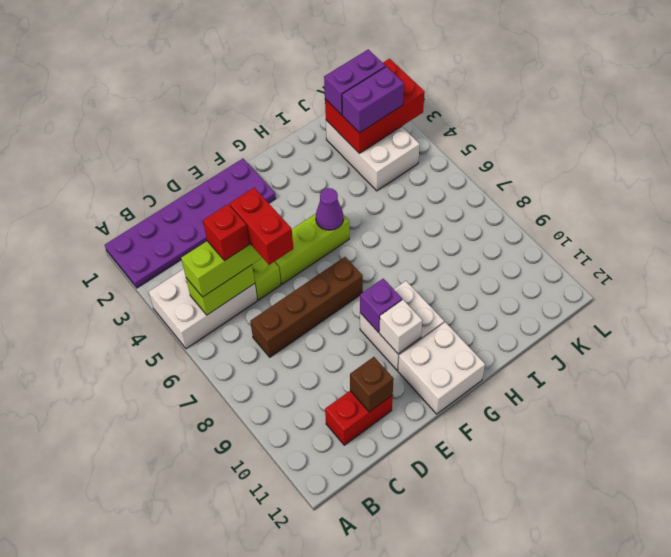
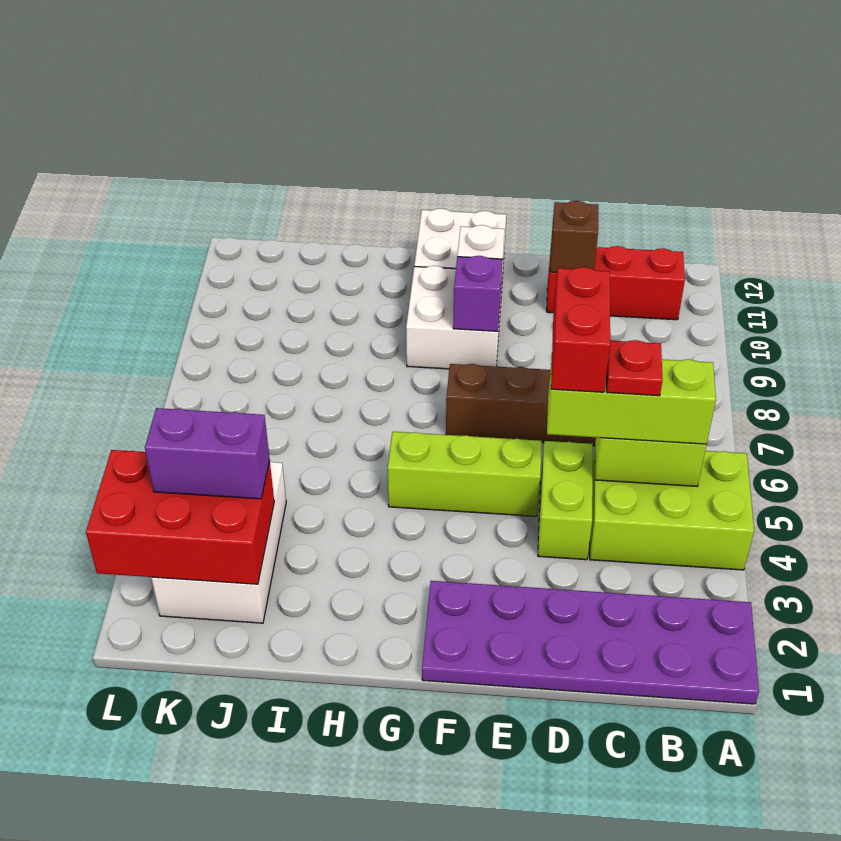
white brick A4:C5 level 1 -> lime brick A4:C5 level 1
red brick C5 level 4 -> red plate C5 level 4
red brick C11:D11 level 1 -> red brick B11:D11 level 1
purple cone G5 level 2 -> none
purple brick J2:K2 level 3 -> none

